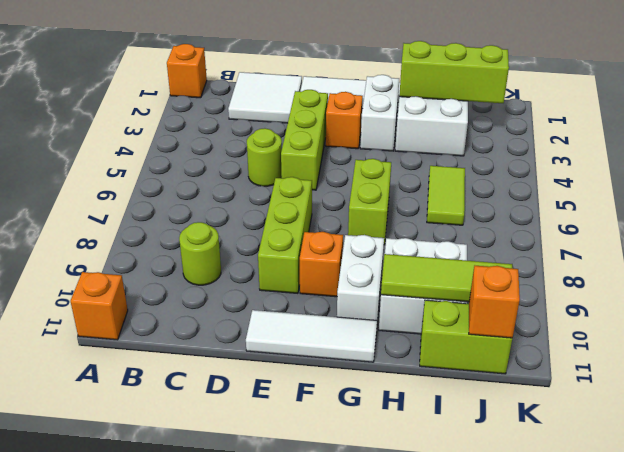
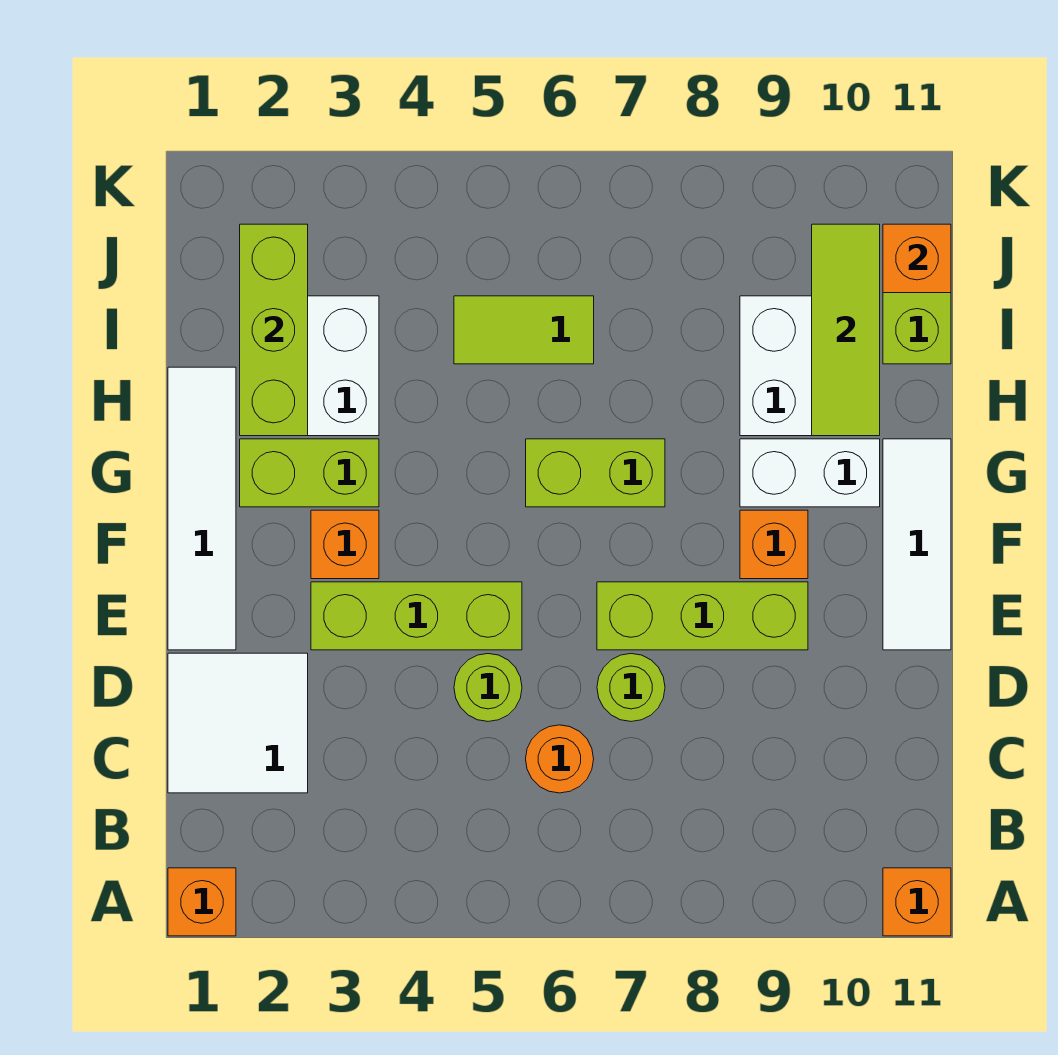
none -> orange round brick C6 level 1
lime round brick C9 level 1 -> lime round brick D7 level 1
white brick G2:G3 level 1 -> lime brick G2:G3 level 1

